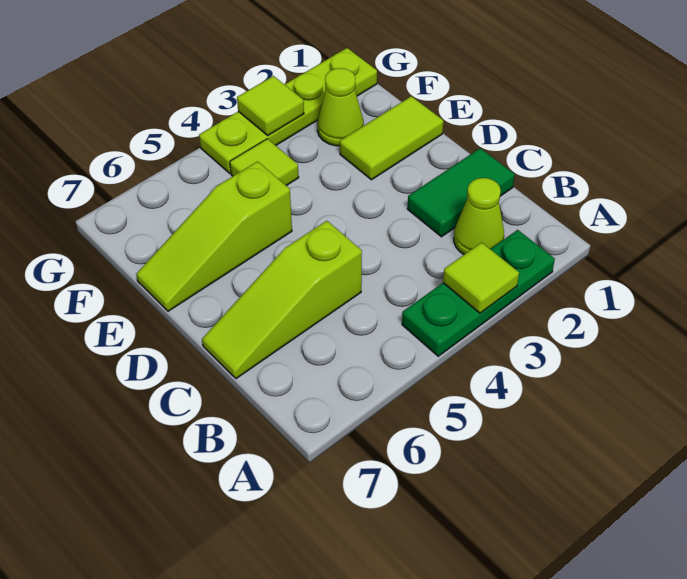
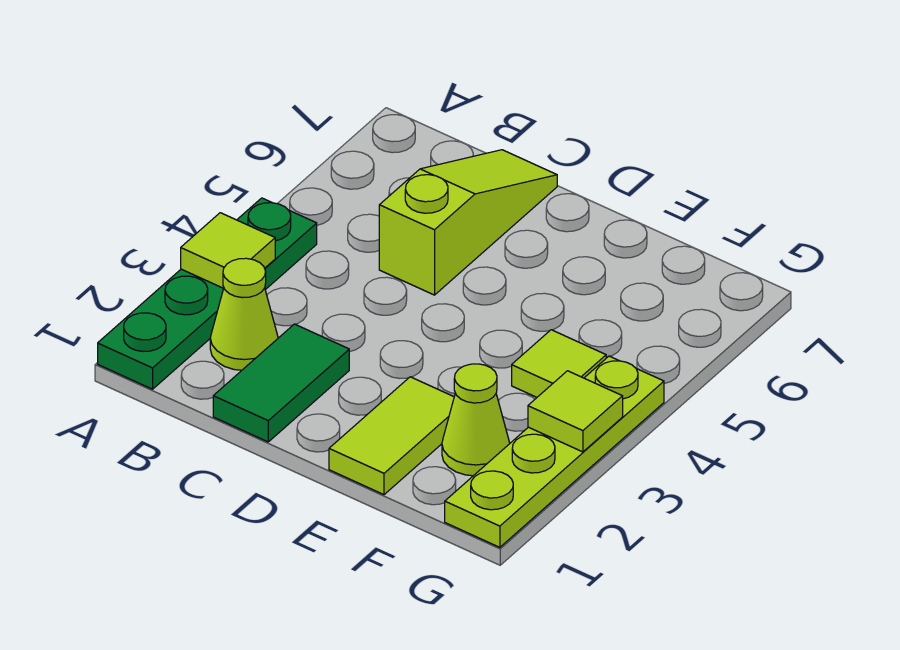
green plate A2:A4 level 1 -> green plate A1:A4 level 1
lime slope E5:E7 level 1 top 5 -> none

